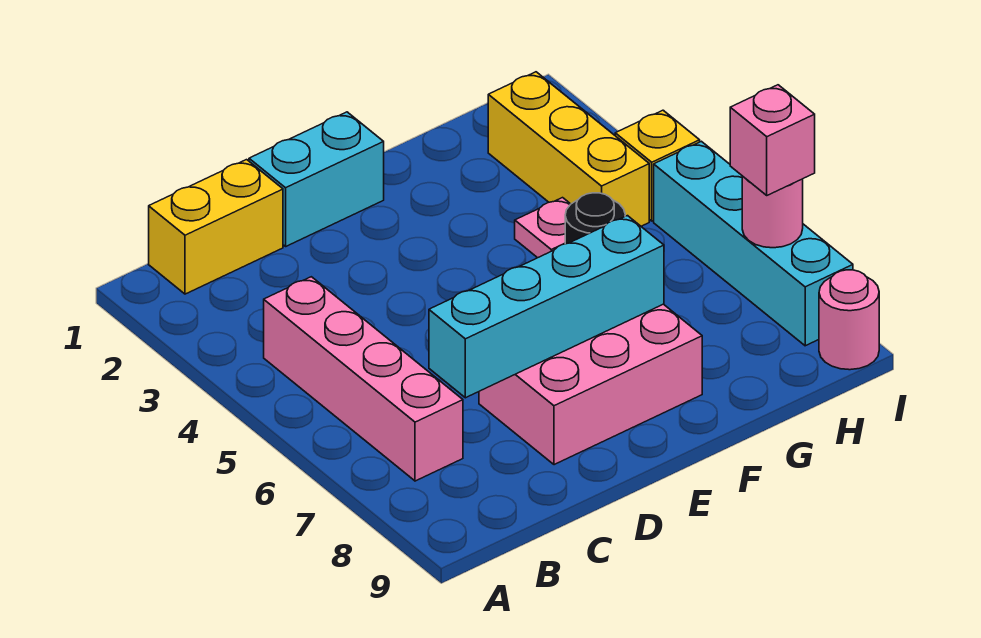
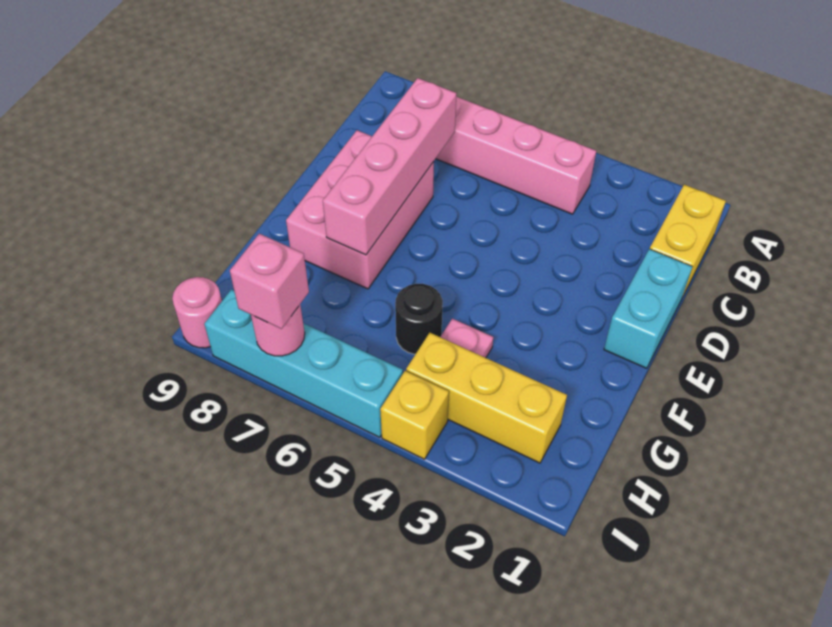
cyan brick C7:F7 level 2 -> pink brick C7:F7 level 2

